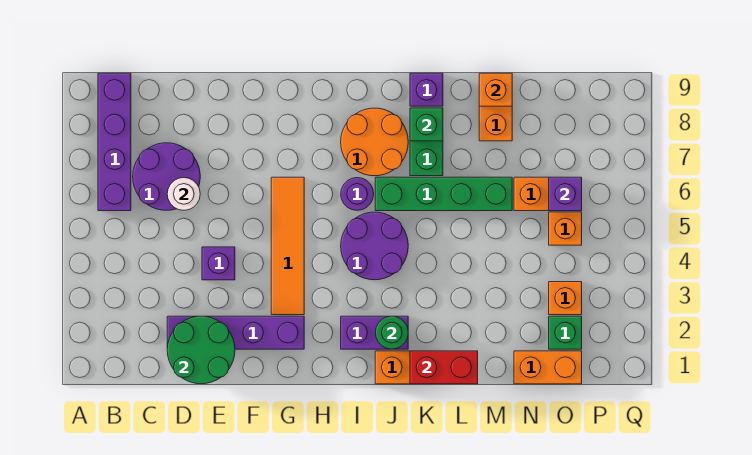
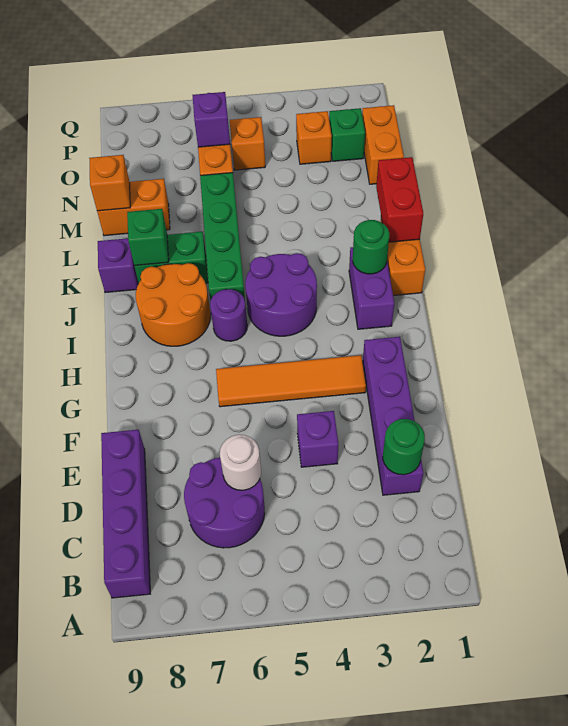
purple brick B6:B9 level 1 -> purple brick B9:E9 level 1
green round brick D1:E2 level 2 -> green round brick D2 level 2

